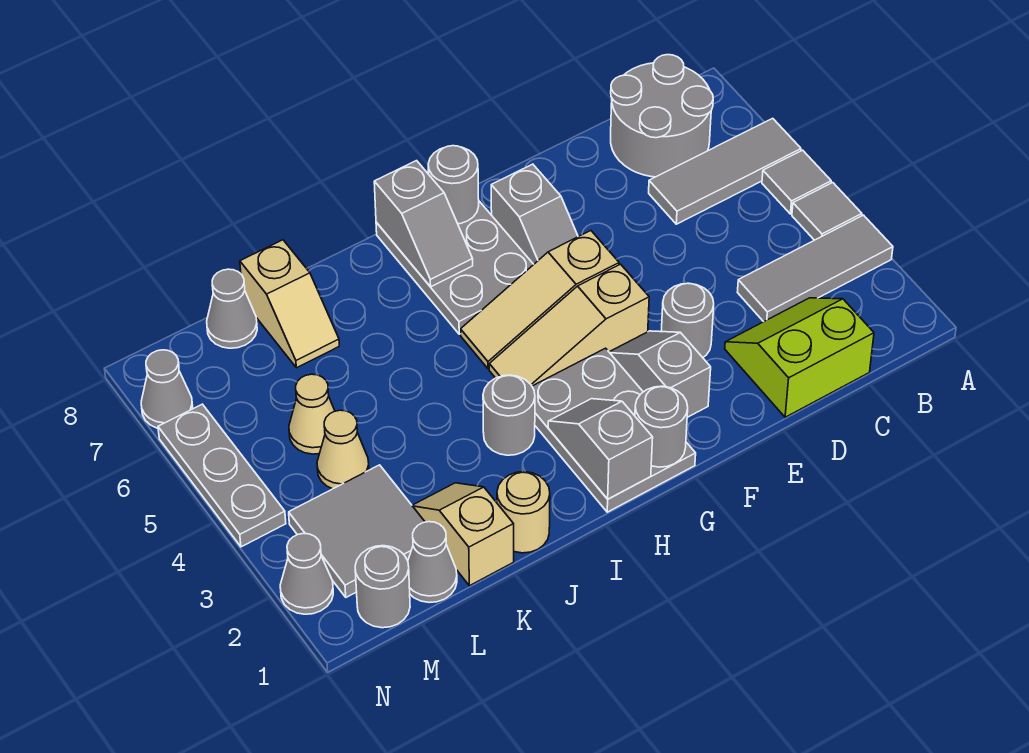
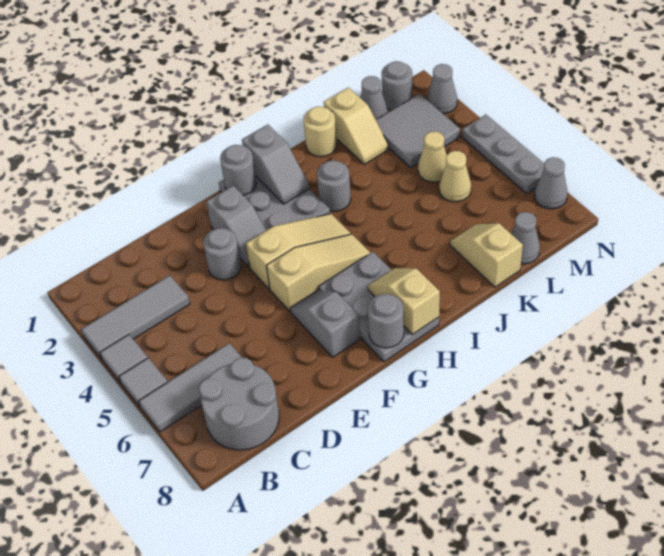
lime slope C1:D2 level 1 top 1 -> none
grey slope H7:H8 level 2 top 8 -> tan slope H7:H8 level 2 top 8

